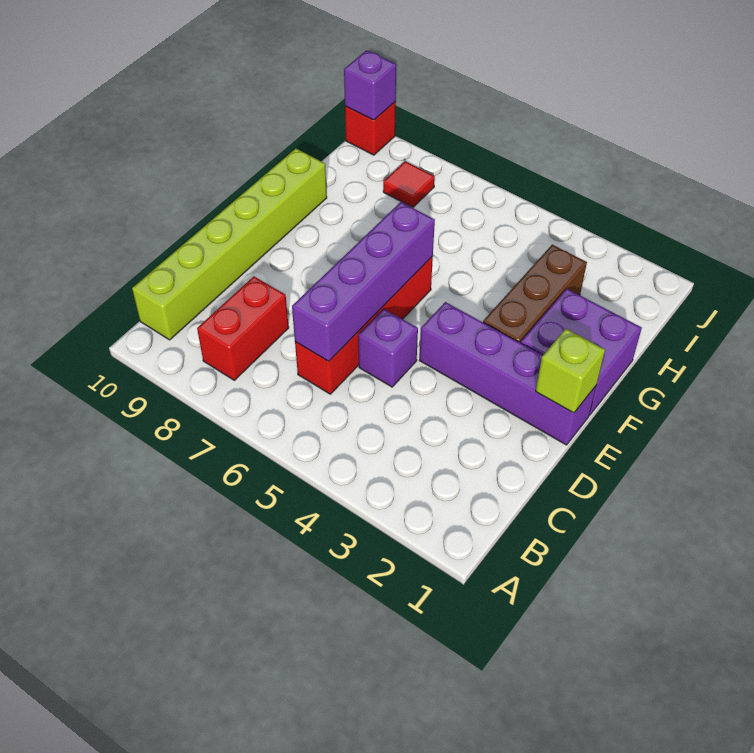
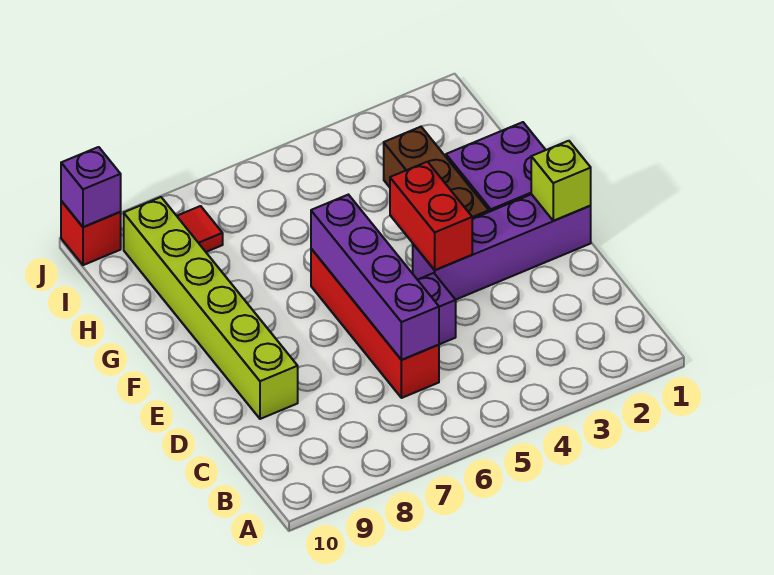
red brick B8:C8 level 1 -> red brick E4:F4 level 2
lime brick B10:G10 level 1 -> lime brick D9:I9 level 1

